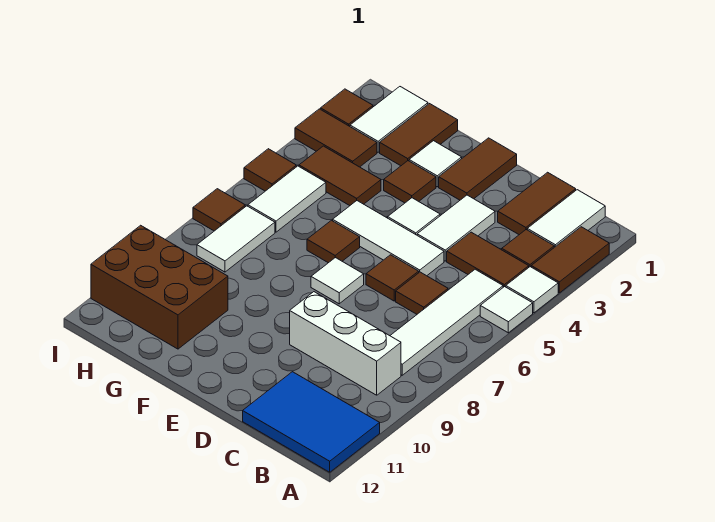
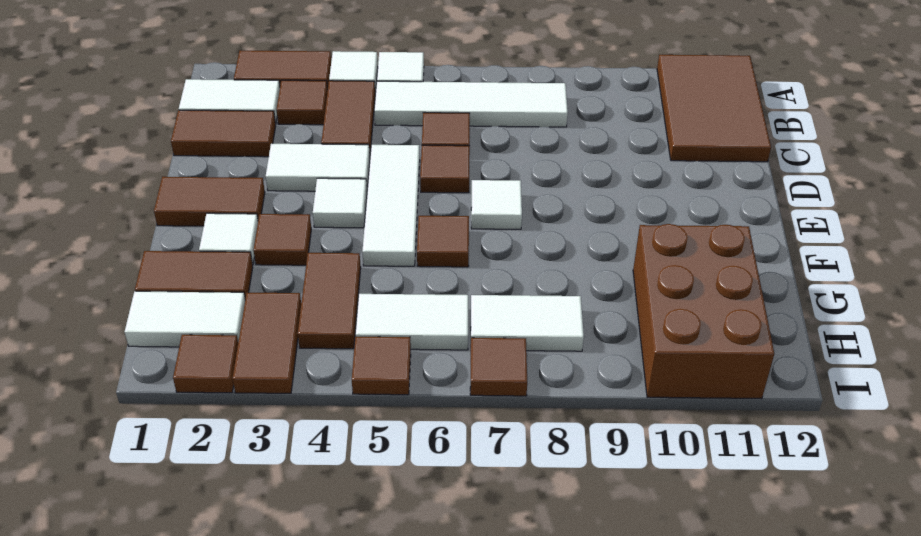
blue tile A11:C12 level 1 -> brown tile A11:C12 level 1
white brick B9:D9 level 1 -> none

